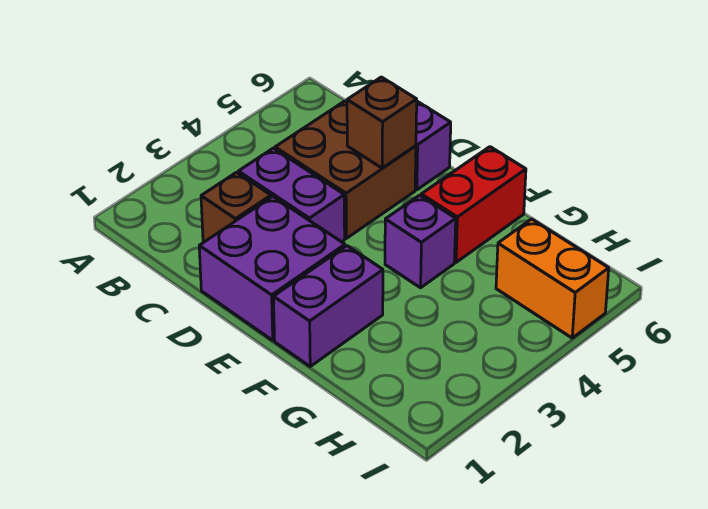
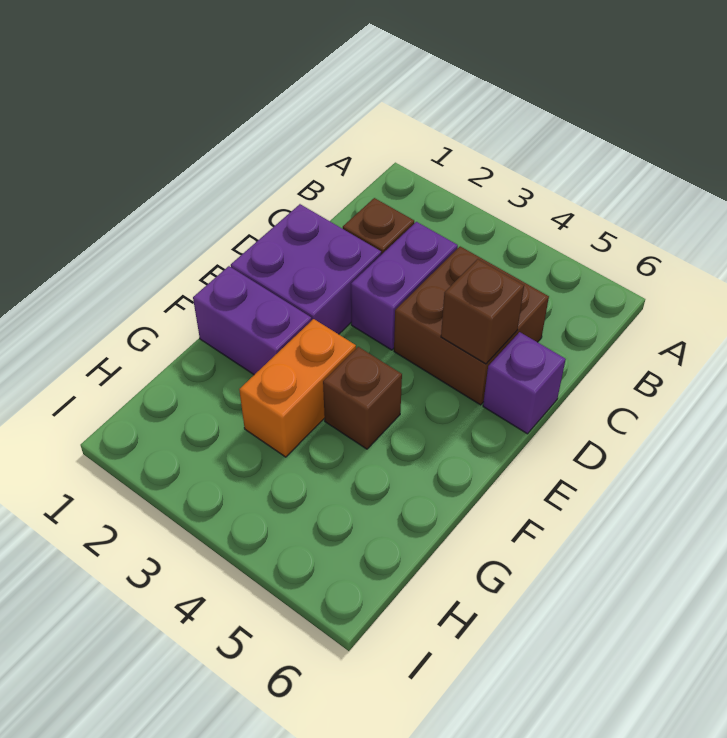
purple brick F4 level 1 -> brown brick F4 level 1
red brick F5:F6 level 1 -> none
orange brick H5:I5 level 1 -> orange brick F3:G3 level 1

